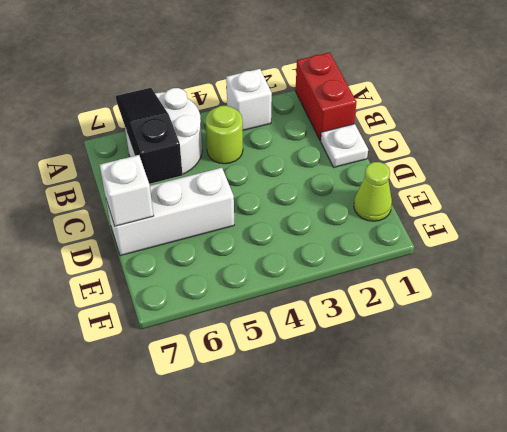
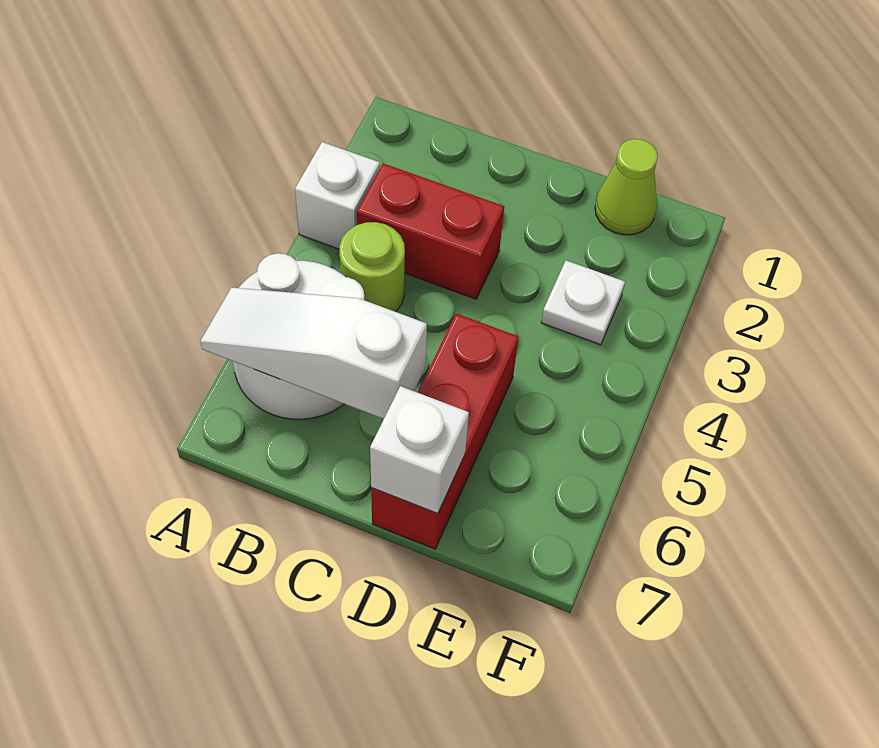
red brick A1:B1 level 1 -> red brick B3:C3 level 1
black slope A6:C6 level 2 top C -> white slope A6:C6 level 2 top C
white plate C1 level 1 -> white plate E3 level 1
white brick D5:D7 level 1 -> red brick D5:D7 level 1

